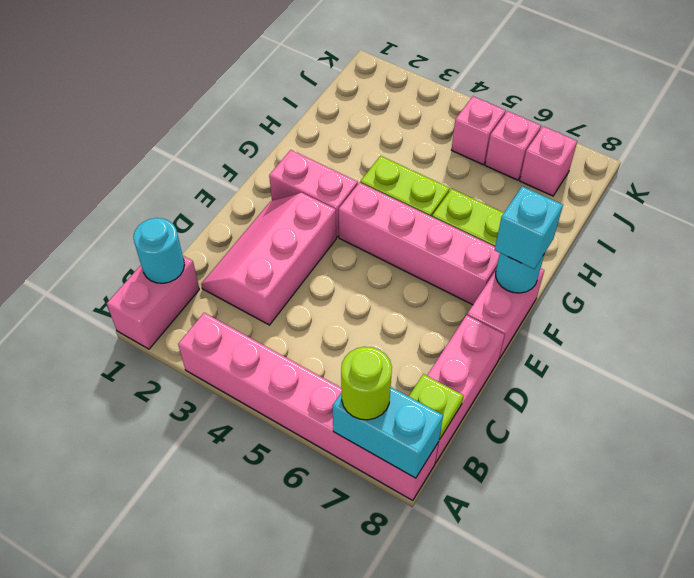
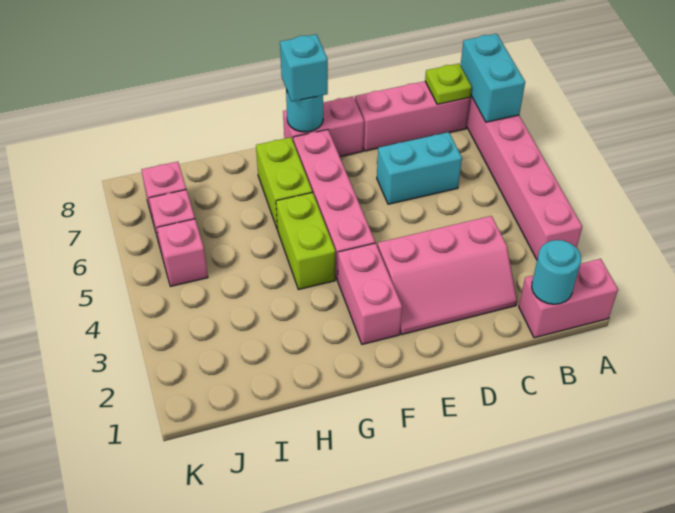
lime round brick A7 level 3 -> none
none -> cyan brick C6:D6 level 1

